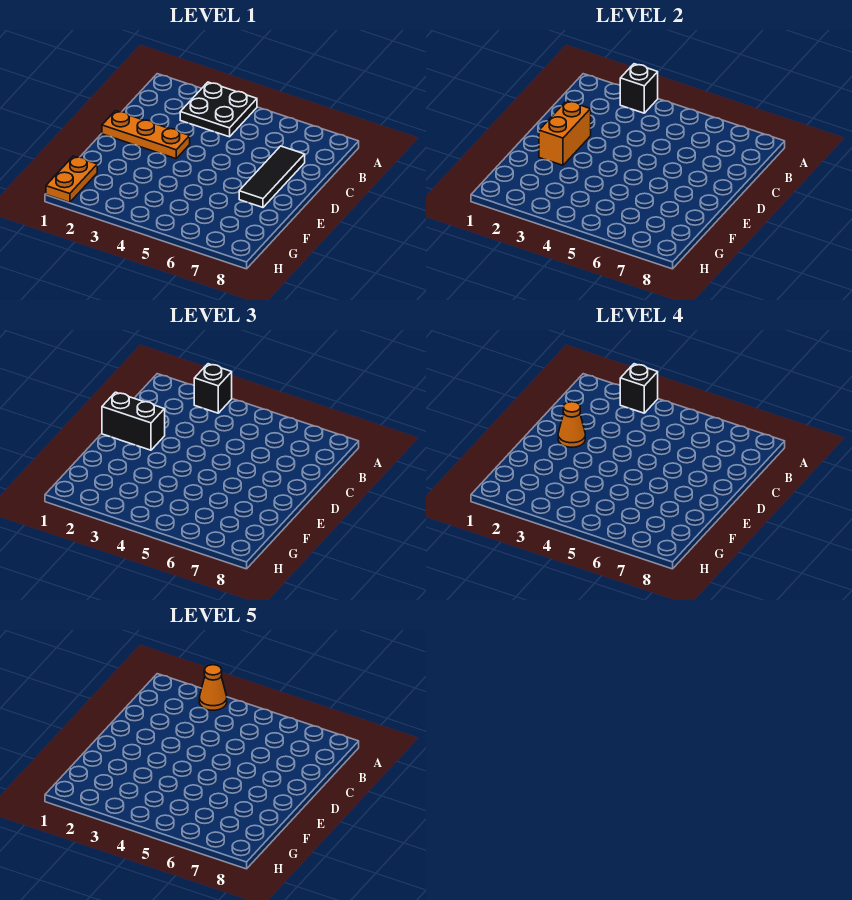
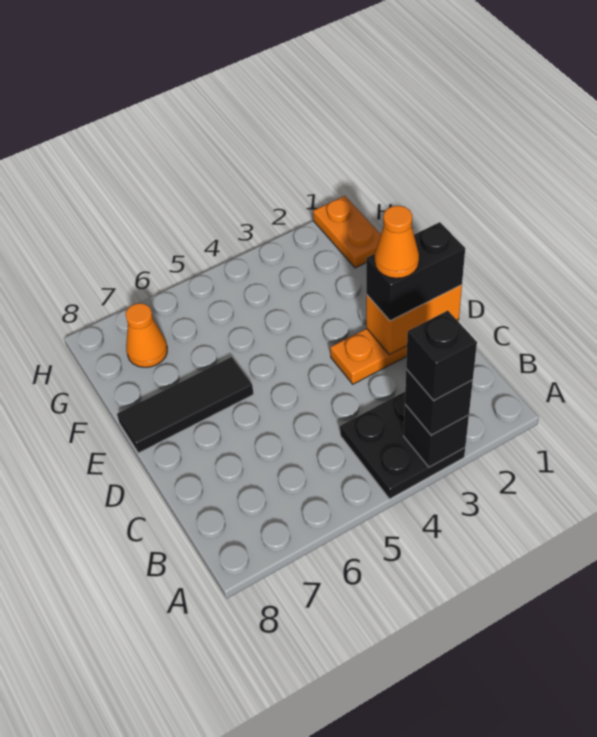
orange cone A3 level 5 -> orange cone G7 level 1
black tile C7:E7 level 1 -> black tile E6:E8 level 1
orange brick D2:E2 level 2 -> orange brick D1:D2 level 2

